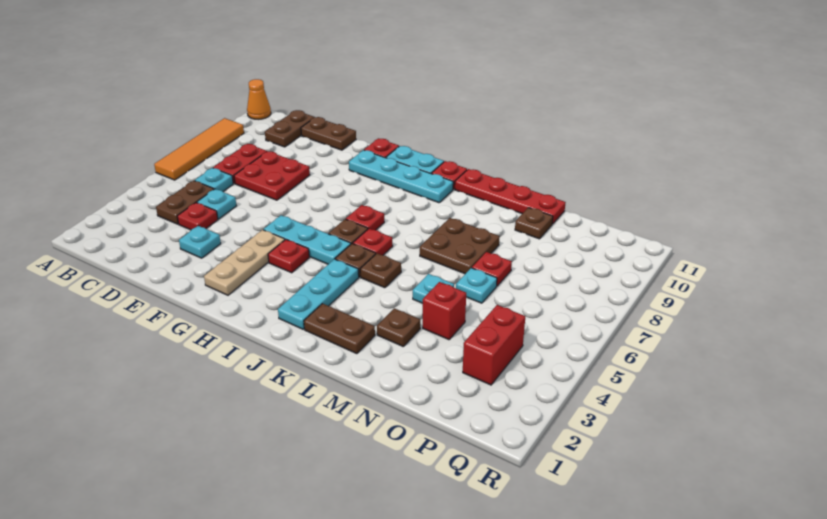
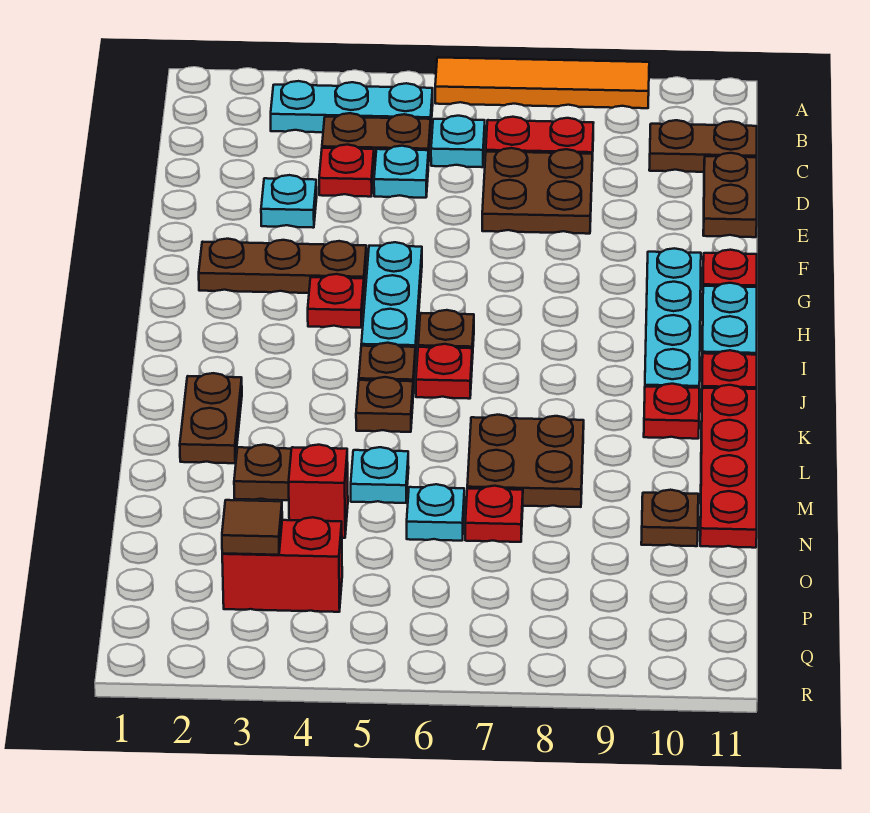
orange cone A11 level 1 -> none
red plate D7:E8 level 1 -> brown plate D7:E8 level 1
tan plate G2:G4 level 1 -> brown plate G2:G4 level 1
red plate I7 level 1 -> red plate K10 level 1
cyan plate J2:J4 level 1 -> cyan plate B3:B5 level 1
none -> brown tile P3 level 2

